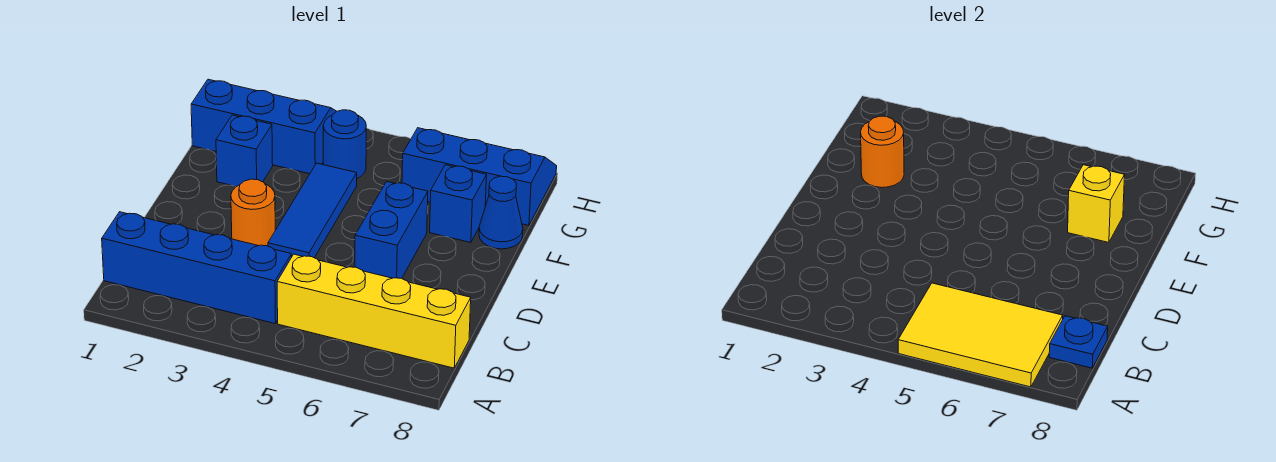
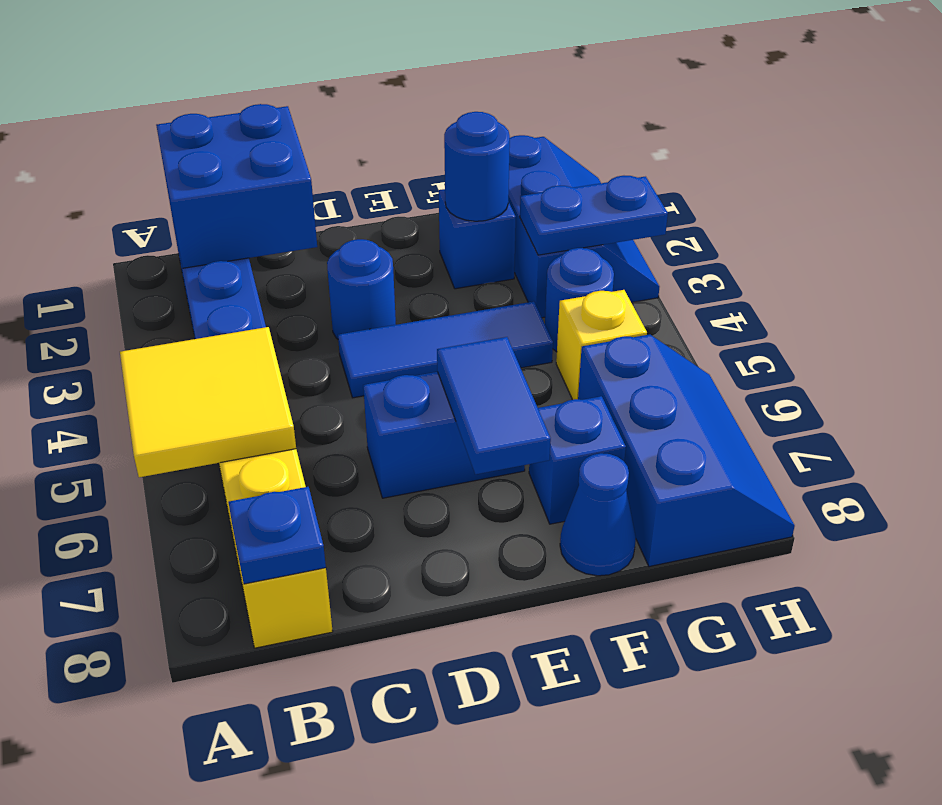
yellow tile A5:B7 level 2 -> yellow tile A5:B6 level 2
none -> blue brick B1:C2 level 2
orange round brick D3 level 1 -> blue round brick D3 level 1
none -> blue tile E6:E7 level 2
orange round brick F2 level 2 -> blue round brick F2 level 2
yellow brick F7 level 2 -> yellow brick G5 level 1
none -> blue plate G3:H3 level 2

